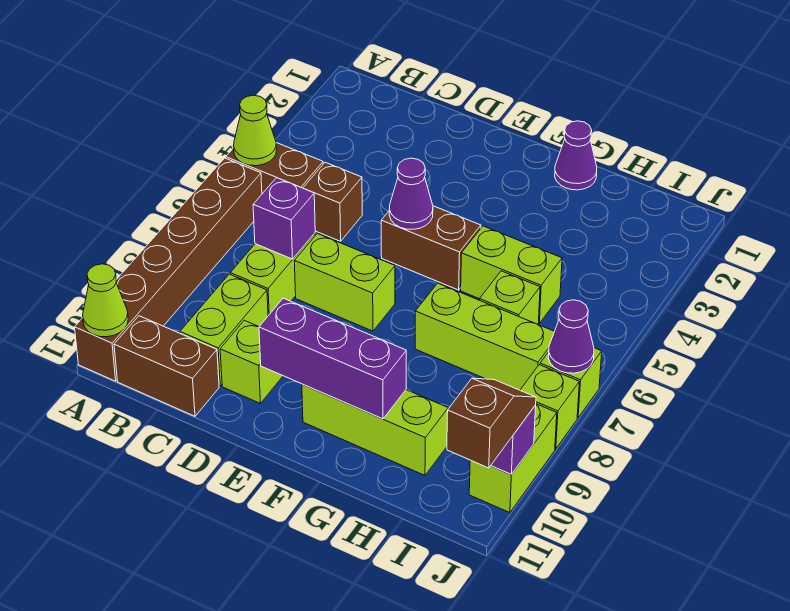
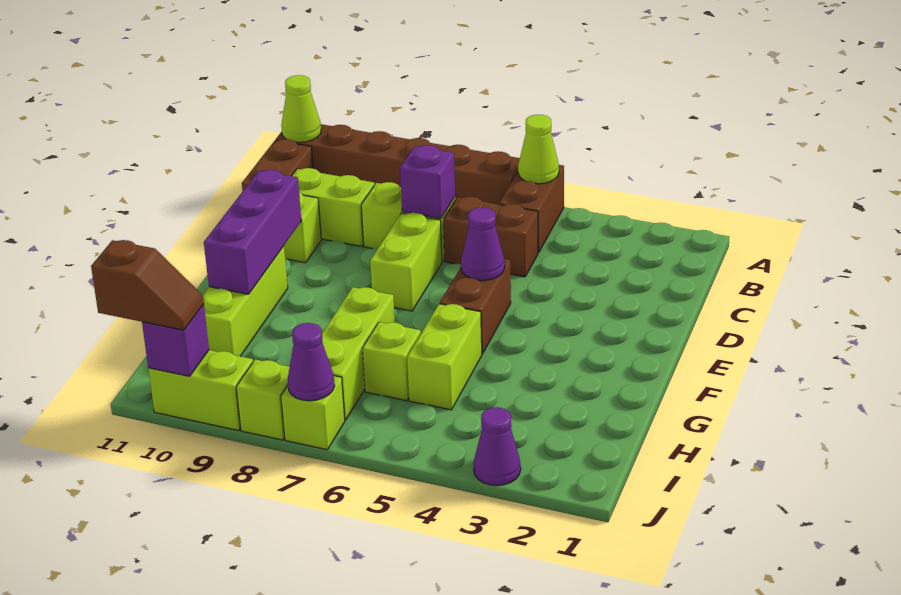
brown brick C5 level 1 -> brown brick C5:C6 level 1
purple cone G1 level 1 -> purple cone J3 level 1

